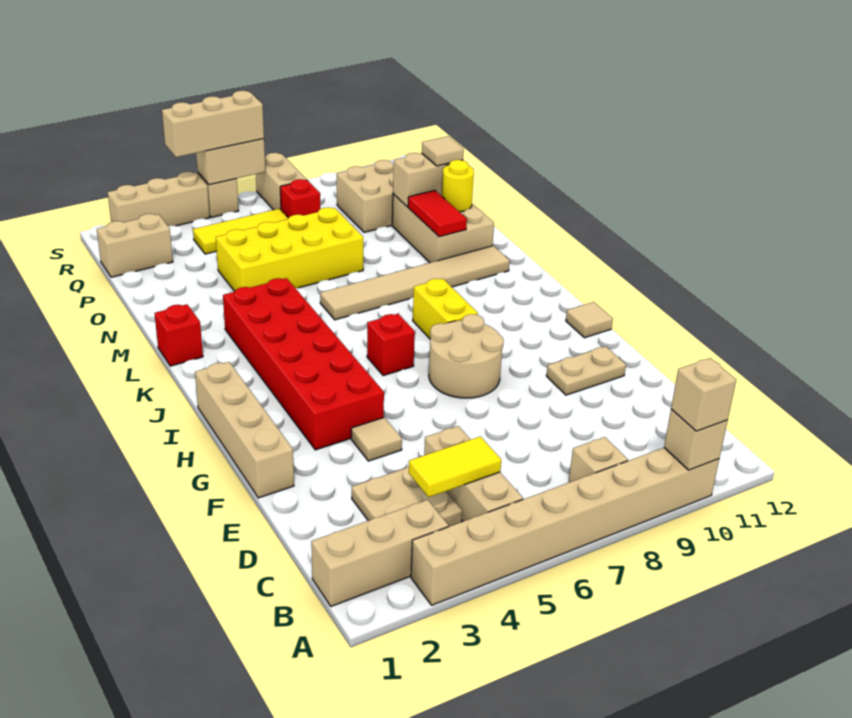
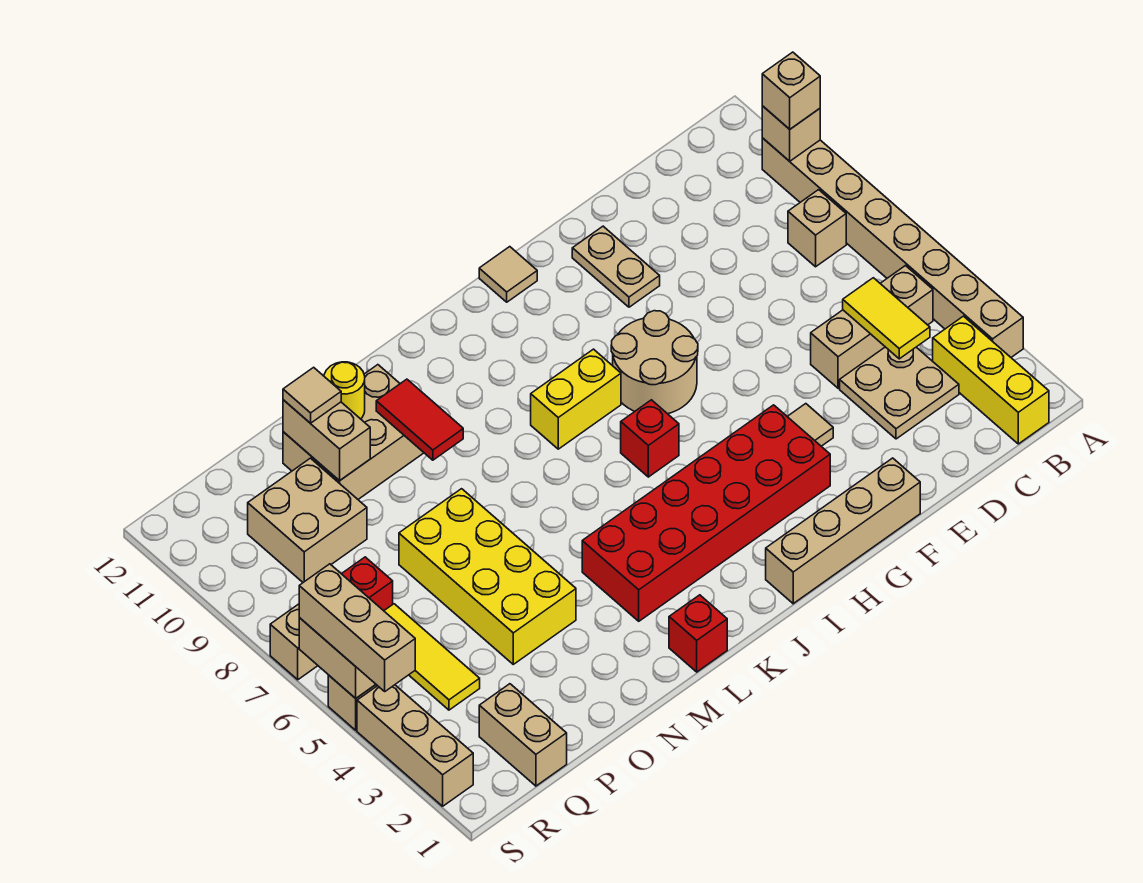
tan brick B1:B3 level 1 -> yellow brick B1:B3 level 1
tan tile L6:L11 level 1 -> none
red tile M10:N10 level 2 -> red tile M9:M10 level 2

